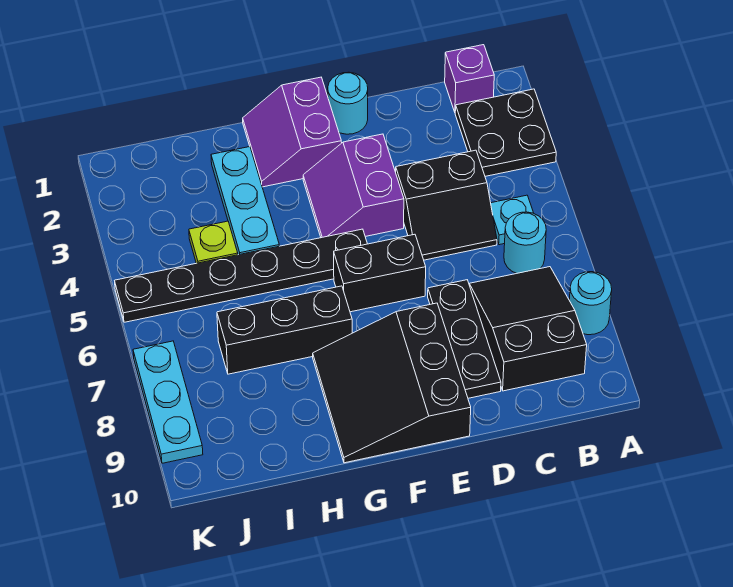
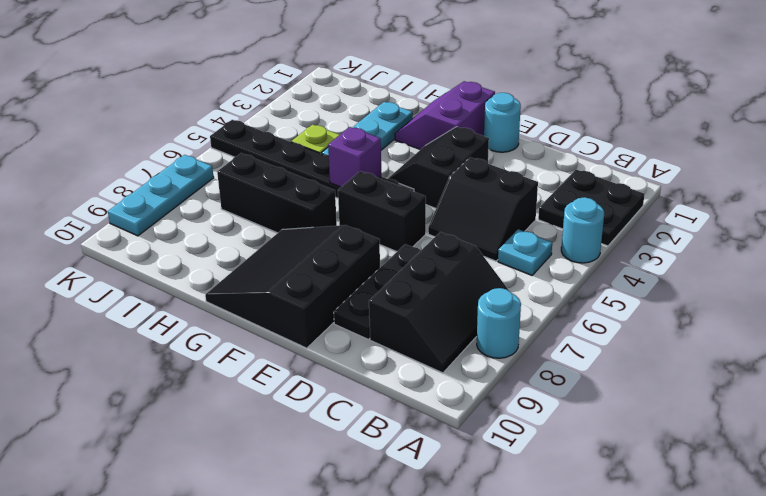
purple brick B1 level 1 -> purple brick G5 level 2
cyan round brick B6 level 1 -> cyan round brick A4 level 1
black slope B7:C9 level 1 top 9 -> black slope B7:C9 level 1 top C
purple slope E3:F4 level 1 top E -> black slope E3:F4 level 1 top E

